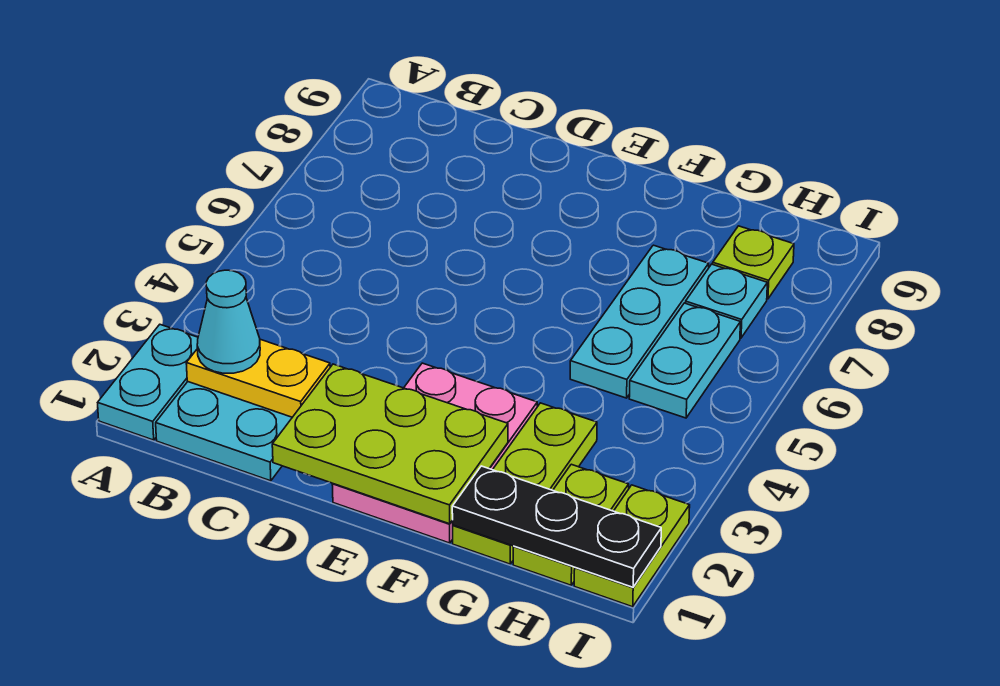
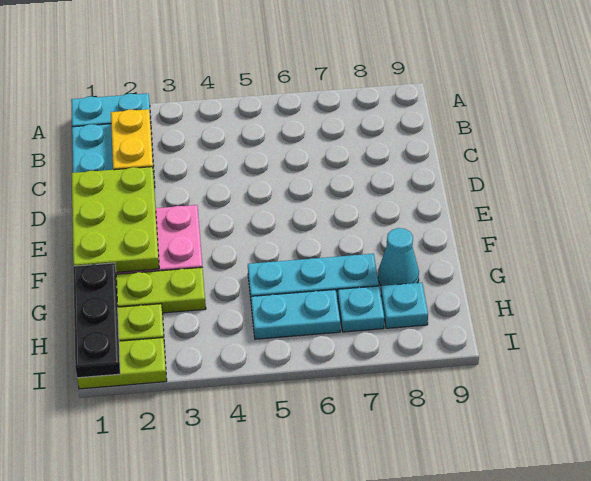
cyan cone B2 level 3 -> cyan cone G8 level 1
lime plate H8 level 1 -> cyan plate H8 level 1

